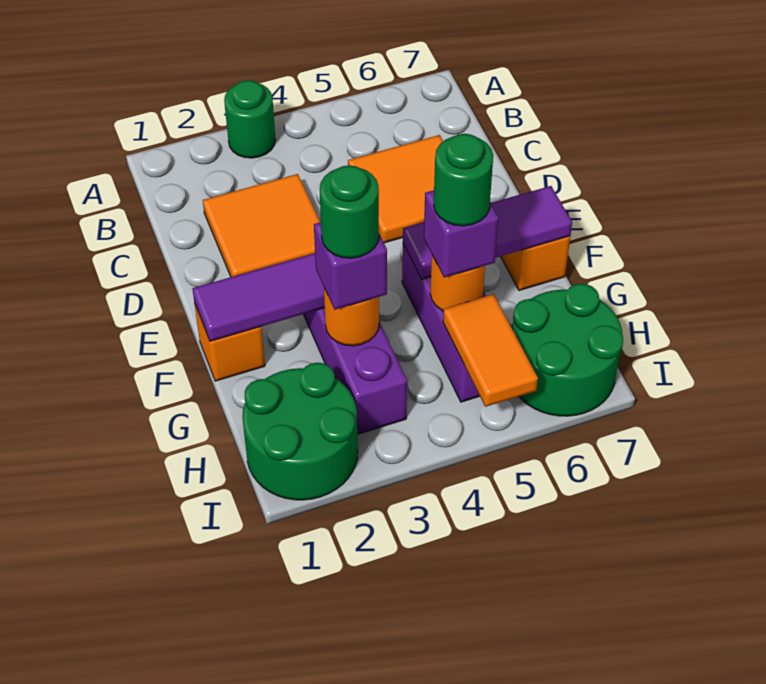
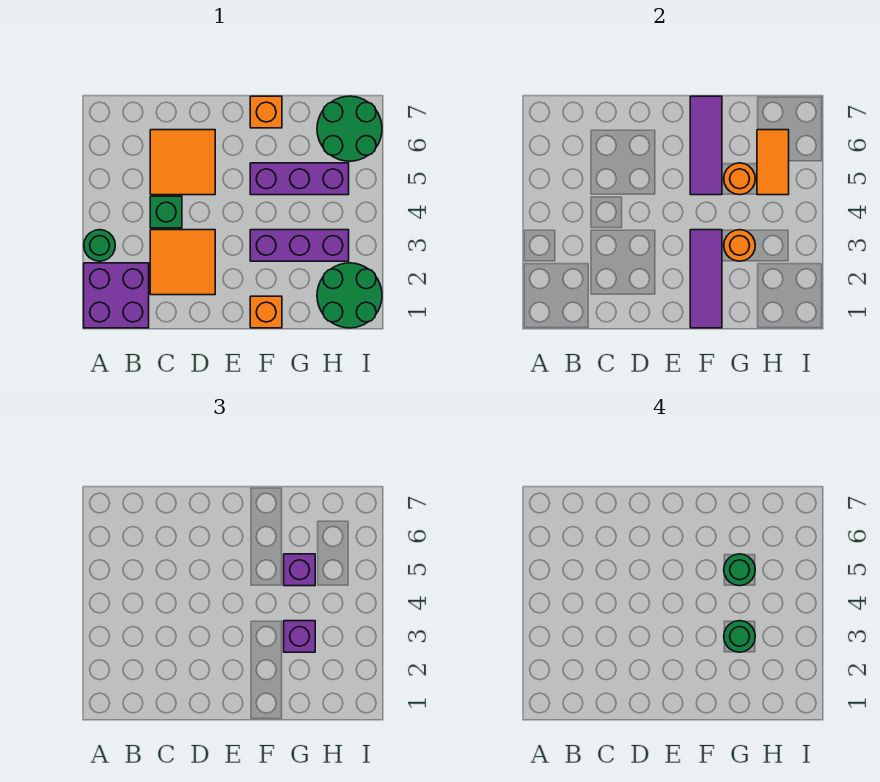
none -> purple brick A1:B2 level 1
none -> green brick C4 level 1
orange tile H5:I5 level 2 -> orange tile H5:H6 level 2

